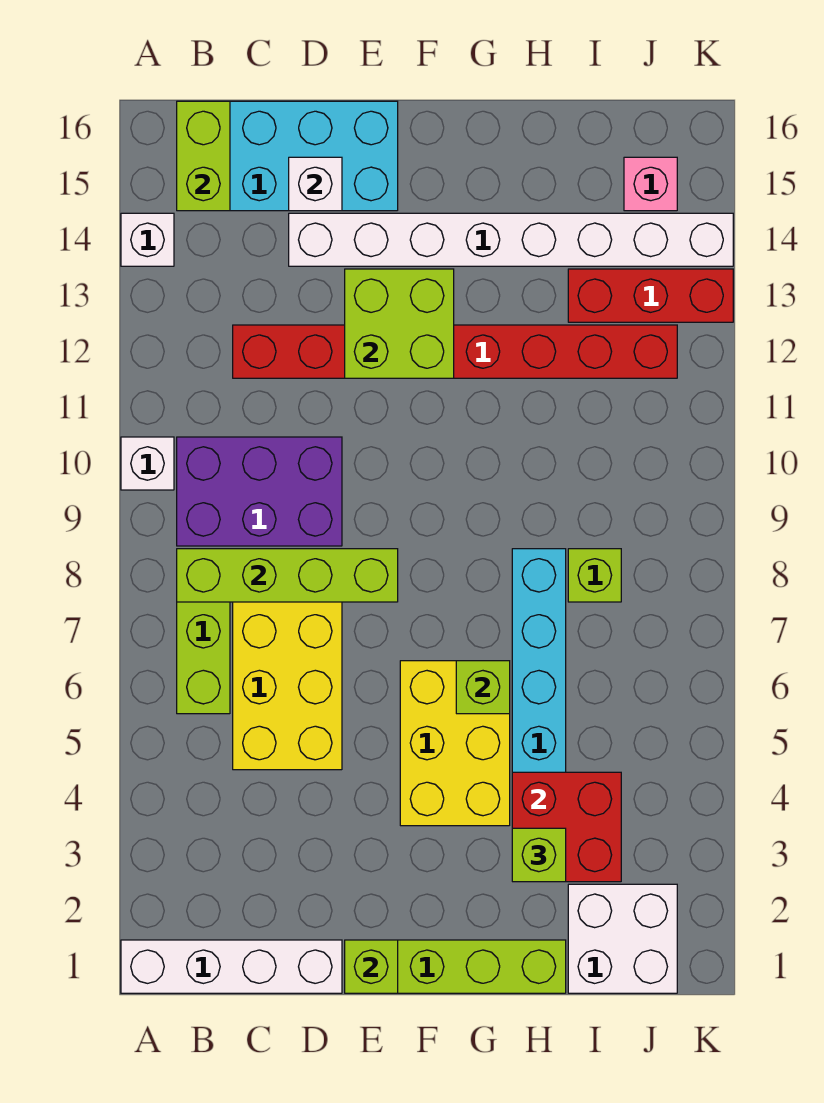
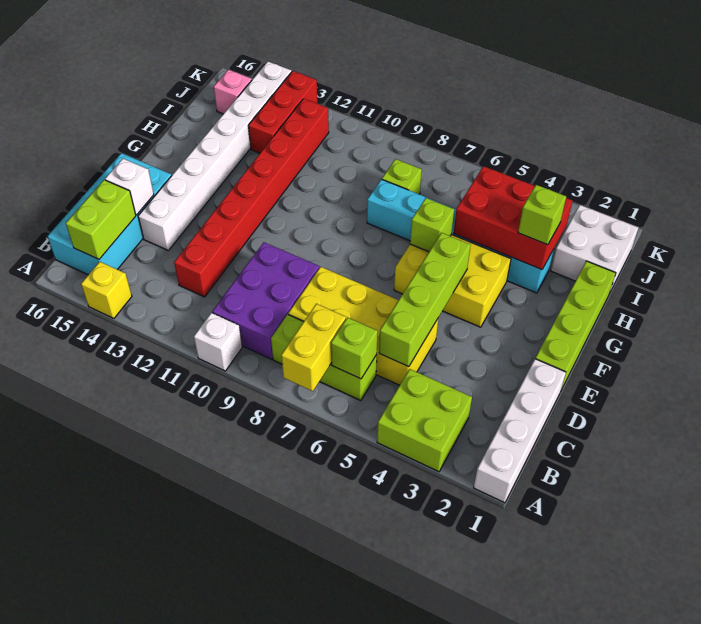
none -> yellow brick A7:B7 level 2
white brick A14 level 1 -> yellow brick A14 level 1
lime brick B8:E8 level 2 -> lime brick C5:F5 level 2
lime brick B15:B16 level 2 -> lime brick B15:C15 level 2
lime brick E1 level 2 -> lime brick B6 level 2
lime brick E12:F13 level 2 -> lime brick A3:B4 level 1
red brick H3:I4 level 2 -> red brick H3:I5 level 2

